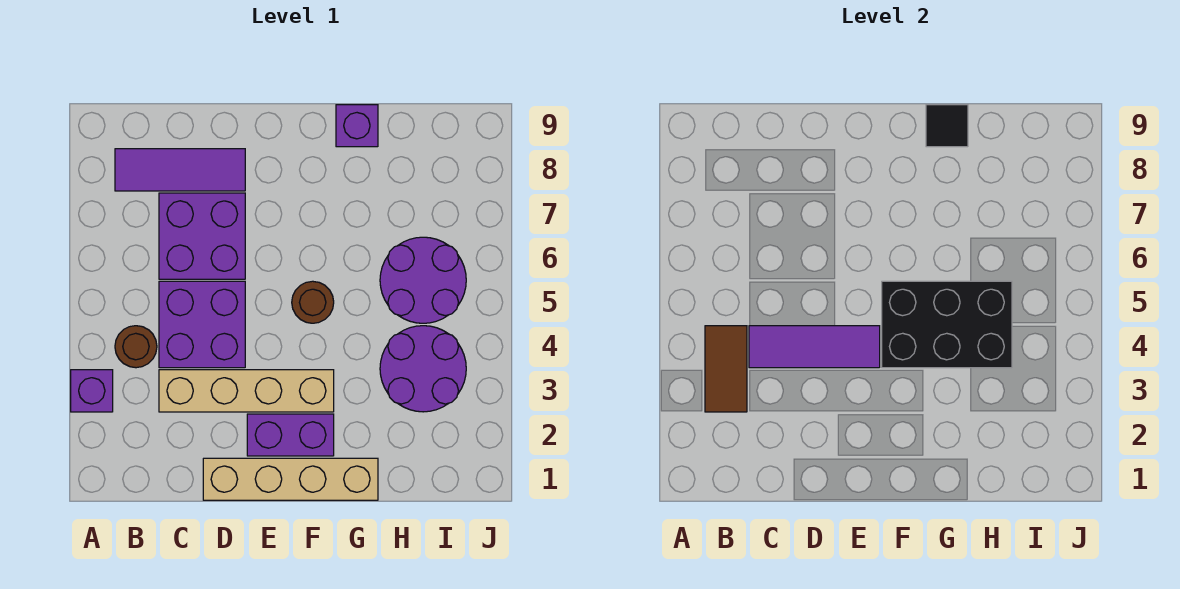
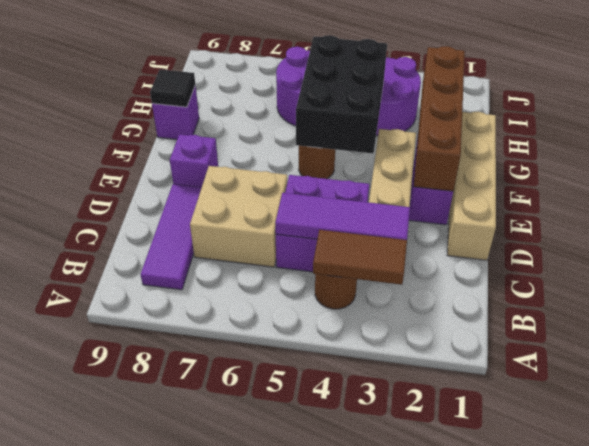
purple brick A3 level 1 -> purple brick E8 level 1
purple tile C4:E4 level 2 -> purple tile C3:C5 level 2
purple brick C6:D7 level 1 -> tan brick C6:D7 level 1
none -> brown brick E2:H2 level 2

